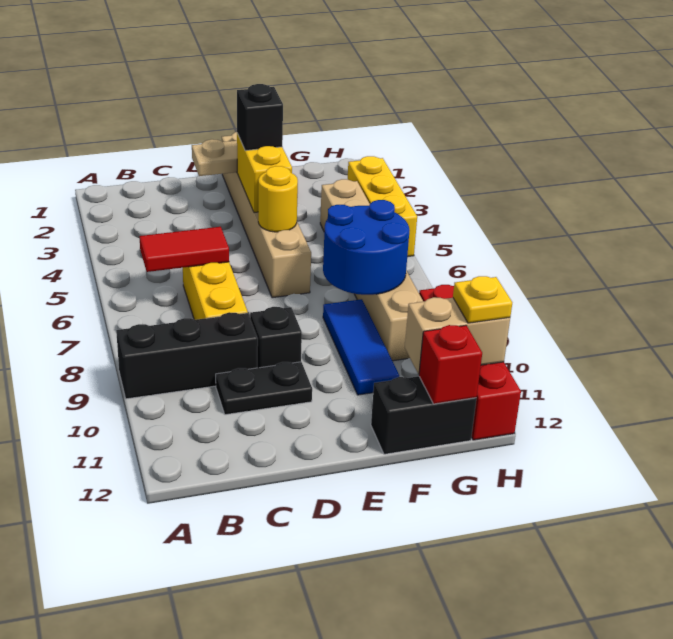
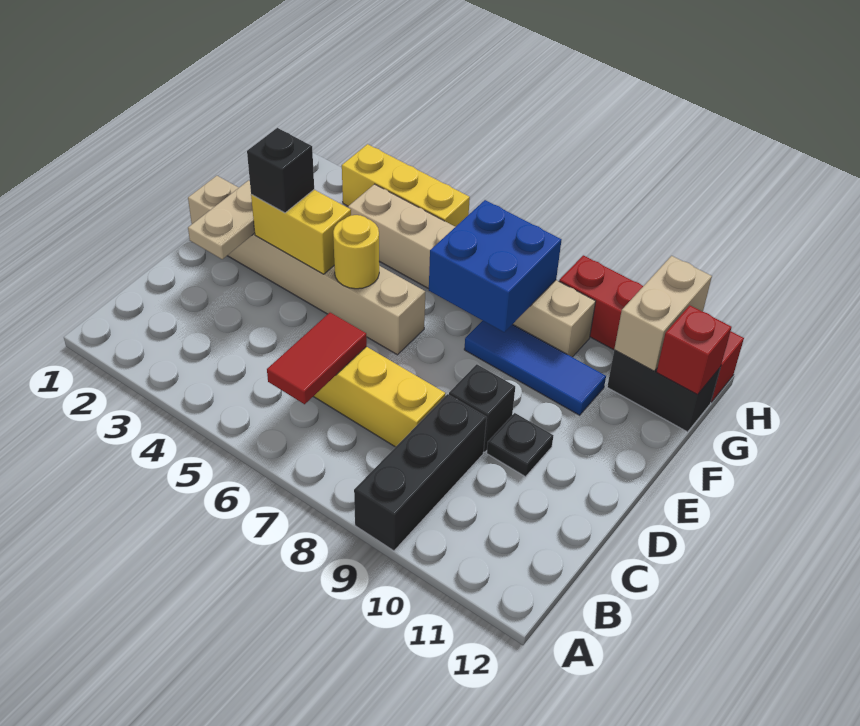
black plate C10:D10 level 1 -> black plate D10 level 1
blue round brick F7:G8 level 2 -> blue brick F7:G8 level 2
black brick F12:G12 level 1 -> black brick G11:G12 level 1
yellow plate H11 level 3 -> none

